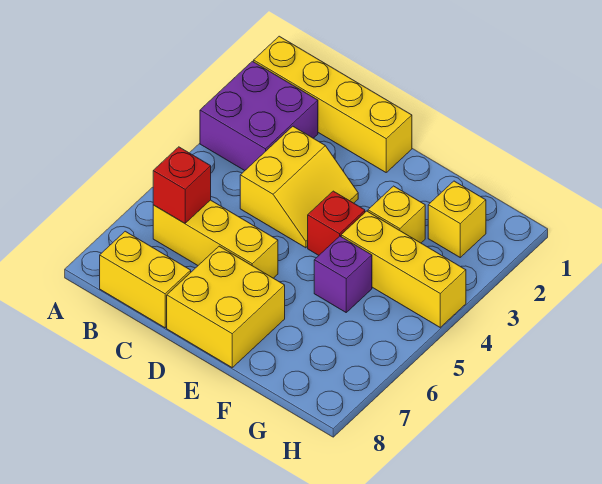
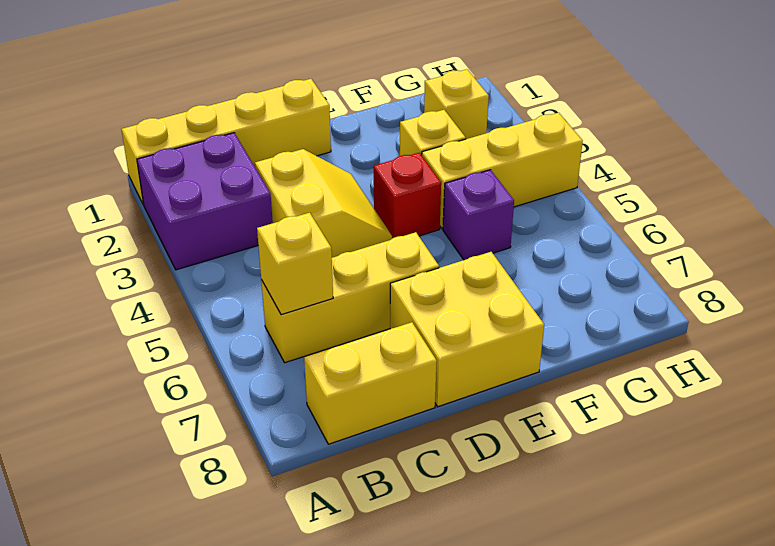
red brick B6 level 2 -> yellow brick B6 level 2

